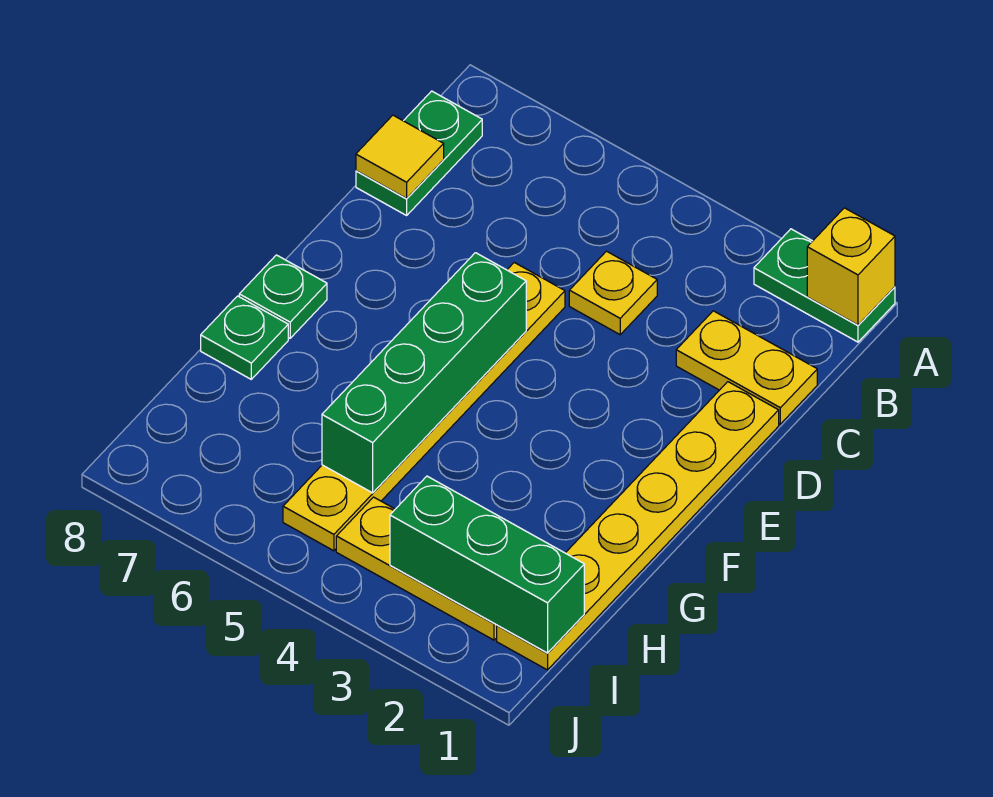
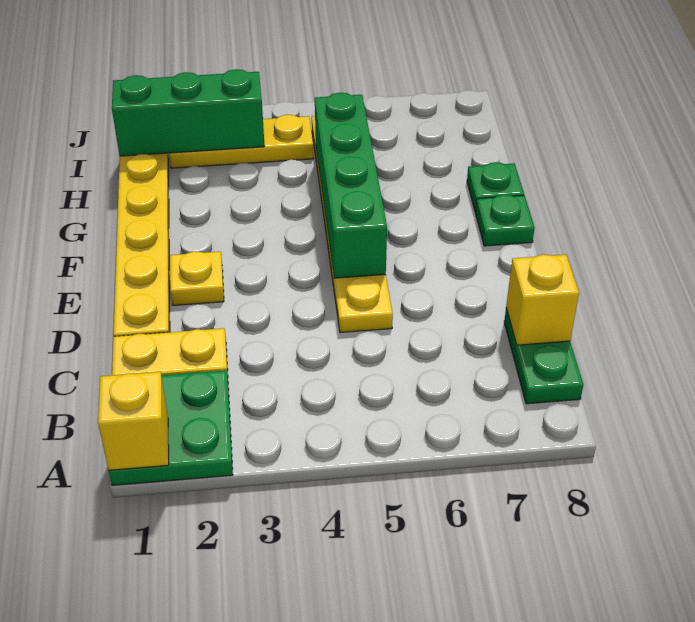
green plate A1:A2 level 1 -> green plate A1:B2 level 1
yellow plate C4 level 1 -> yellow plate E2 level 1
yellow tile C8 level 2 -> yellow brick C8 level 2

